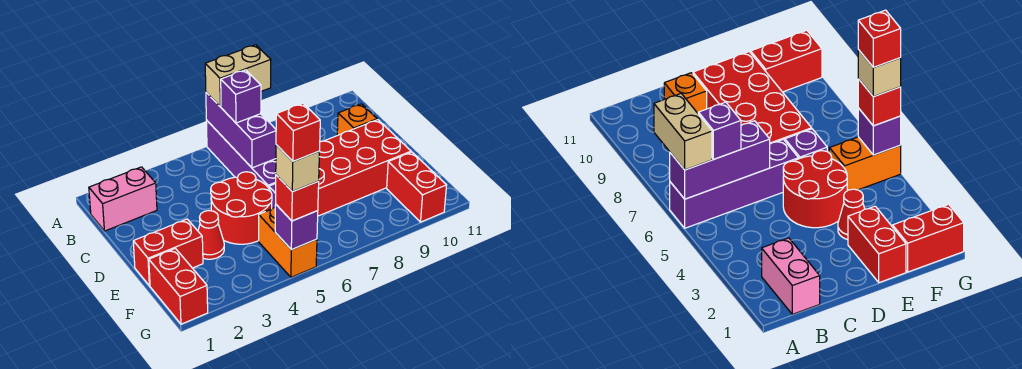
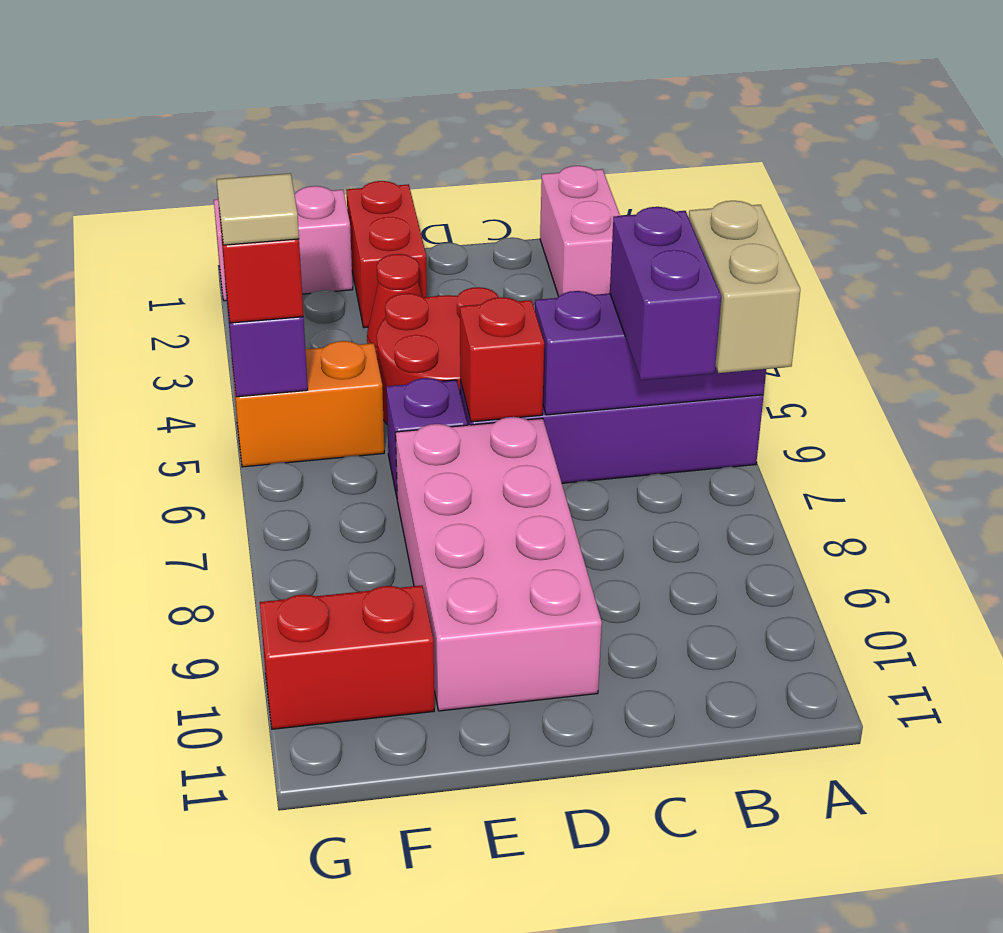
purple brick B6 level 3 -> purple brick B6:B7 level 3
orange brick C10 level 1 -> none
red brick D7:E10 level 1 -> pink brick D7:E10 level 1
red brick F1:G1 level 1 -> pink brick F1:G1 level 1
tan brick G5 level 4 -> tan tile G5 level 4
red brick G5 level 5 -> red brick D6 level 2

